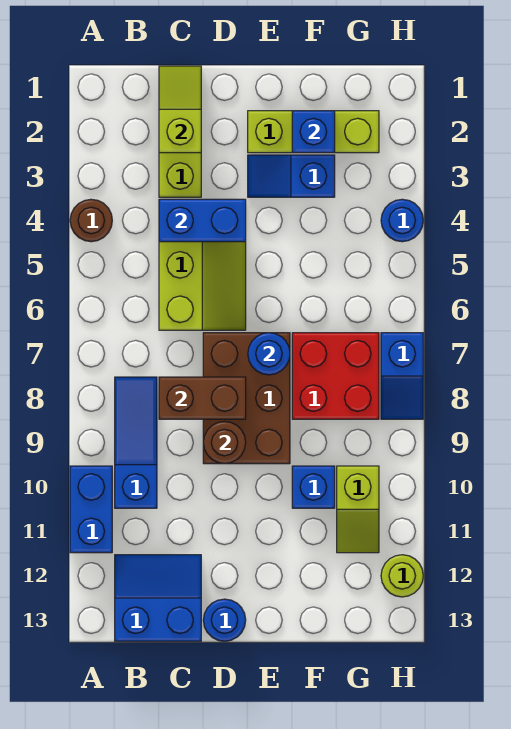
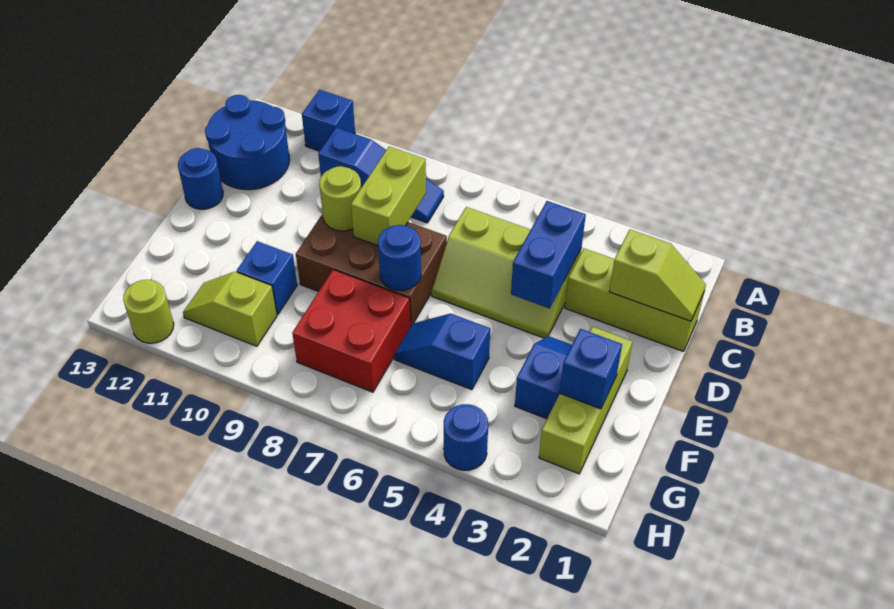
brown round brick A4 level 1 -> none
blue brick A10:A11 level 1 -> blue brick A11 level 1
blue slope B12:C13 level 1 top 13 -> blue round brick B12:C13 level 1
brown brick C8:D8 level 2 -> lime brick C8:D8 level 2
brown round brick D9 level 2 -> lime round brick D9 level 2
blue slope H7:H8 level 1 top 7 -> blue slope F5:F6 level 1 top 5

